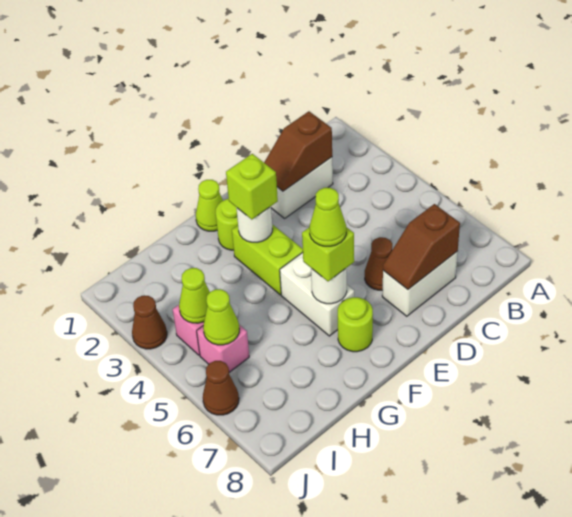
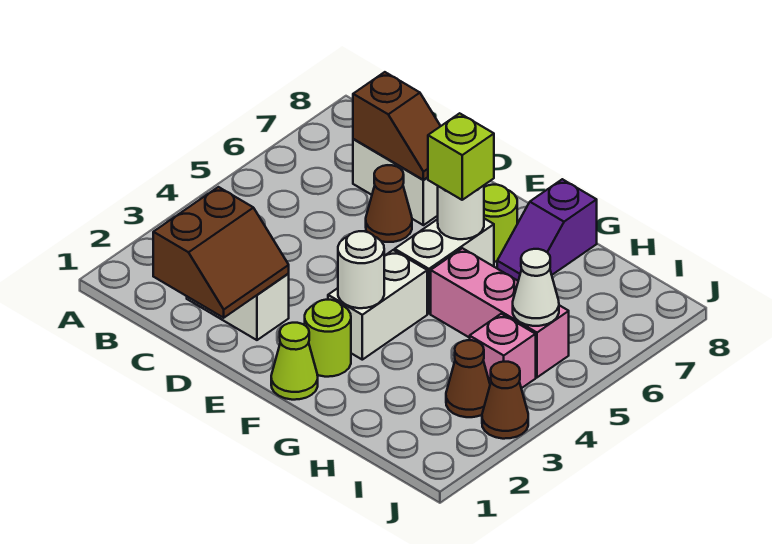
brown slope C2:D2 level 2 top C -> brown slope C1:D2 level 2 top C
lime brick F3:F4 level 1 -> white brick F3:F4 level 1
lime brick F3 level 3 -> none
lime cone F6 level 4 -> none
none -> purple slope G7:G8 level 1 top 8
lime cone I4 level 2 -> none
pink brick I5 level 1 -> pink brick G5:I5 level 1
lime cone I5 level 2 -> white cone I5 level 2
brown cone J6 level 1 -> brown cone I3 level 1

